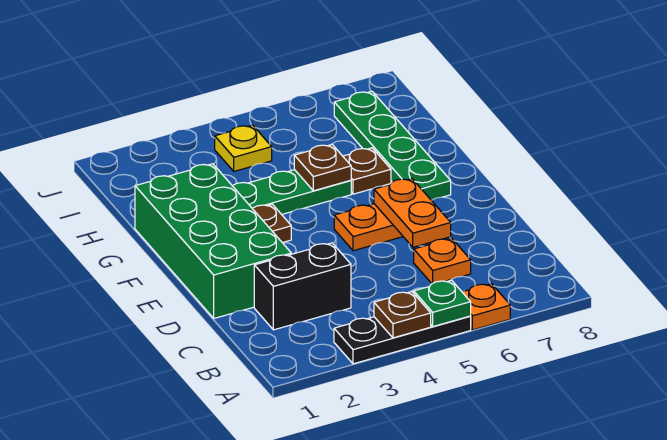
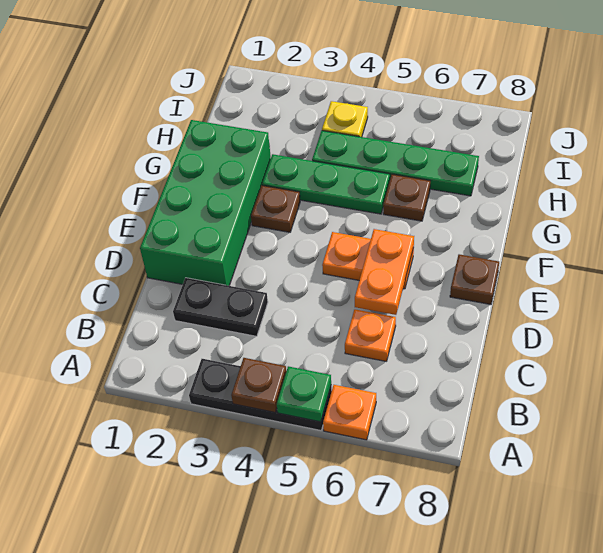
black brick C2:C3 level 1 -> black plate C2:C3 level 1
green plate F7:I7 level 1 -> green plate H4:H7 level 1
brown plate G5 level 2 -> brown plate E8 level 1

